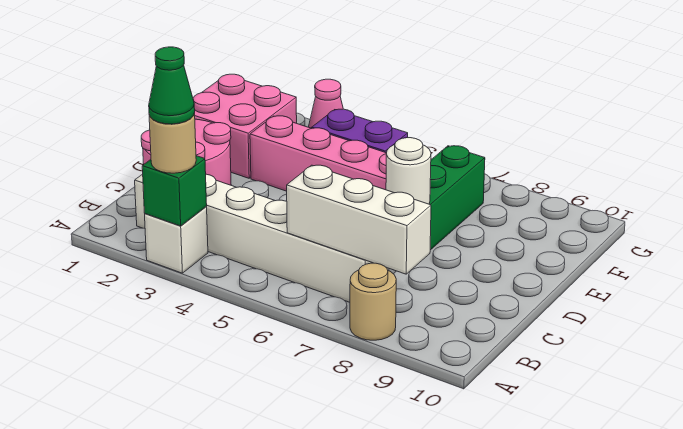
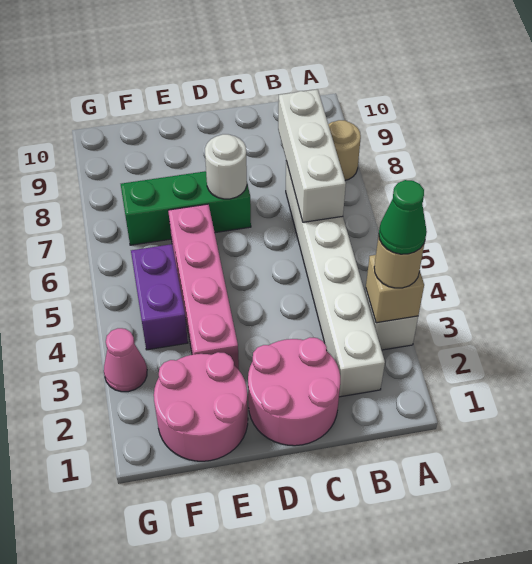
green brick A3 level 2 -> tan brick A3 level 2
pink brick E1:F2 level 1 -> pink round brick E1:F2 level 1

